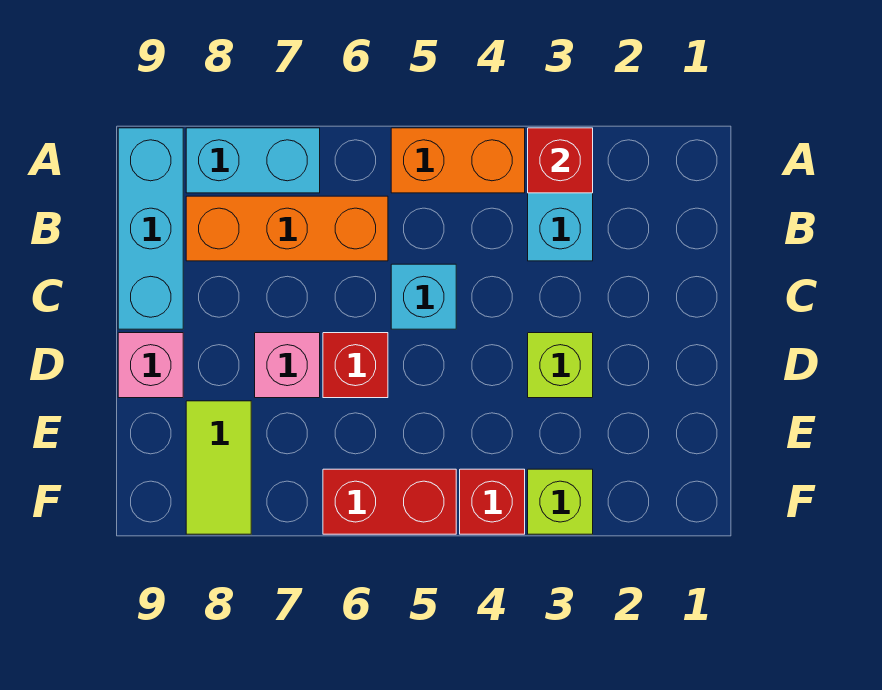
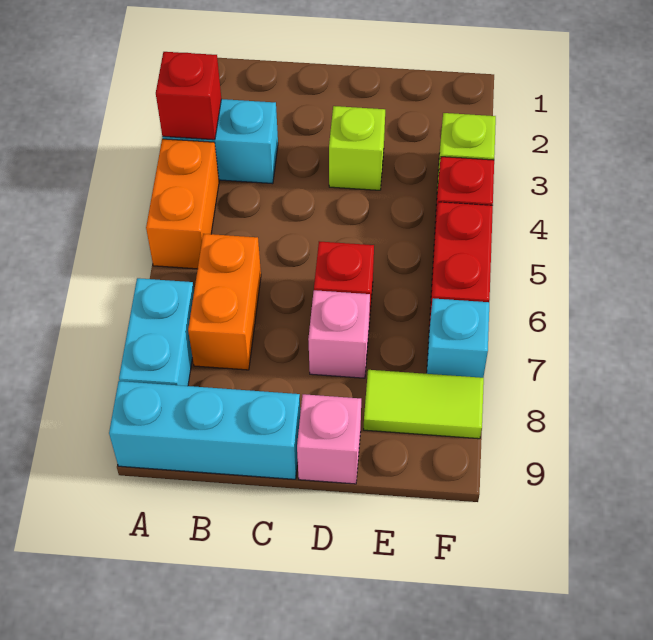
orange brick B6:B8 level 1 -> orange brick B6:B7 level 1
cyan brick C5 level 1 -> cyan brick F7 level 1

